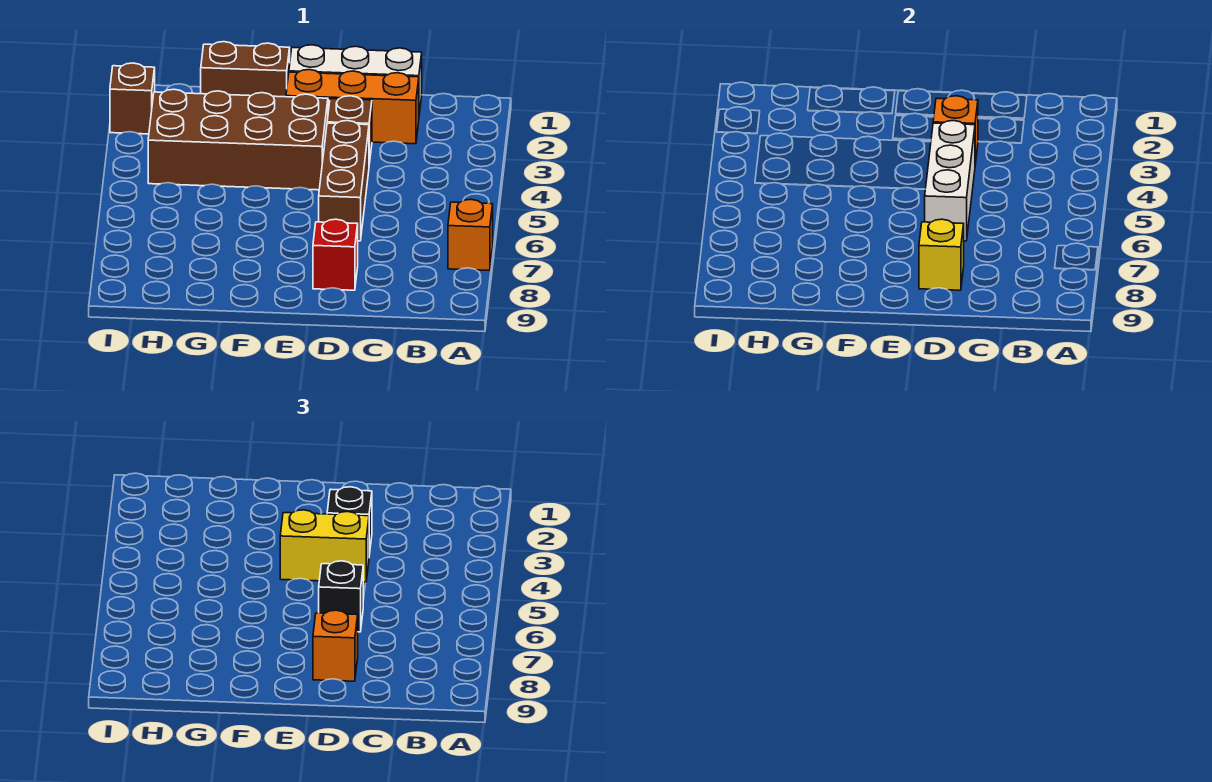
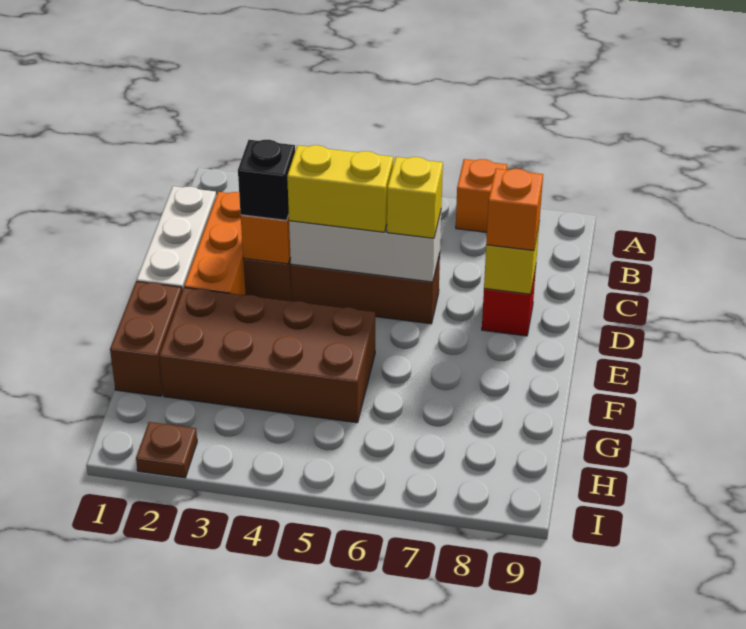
yellow brick D4:E4 level 3 -> yellow brick D4:D5 level 3
black brick D6 level 3 -> yellow brick D6 level 3
brown brick E3:H4 level 1 -> brown brick F2:G5 level 1
brown brick I2 level 1 -> brown plate I2 level 1

